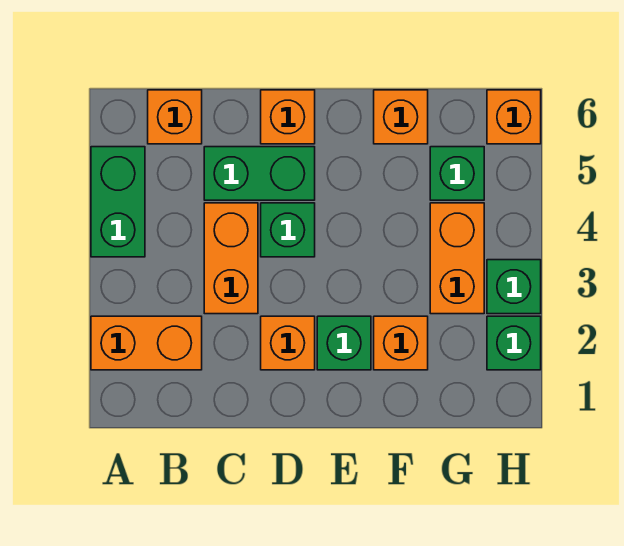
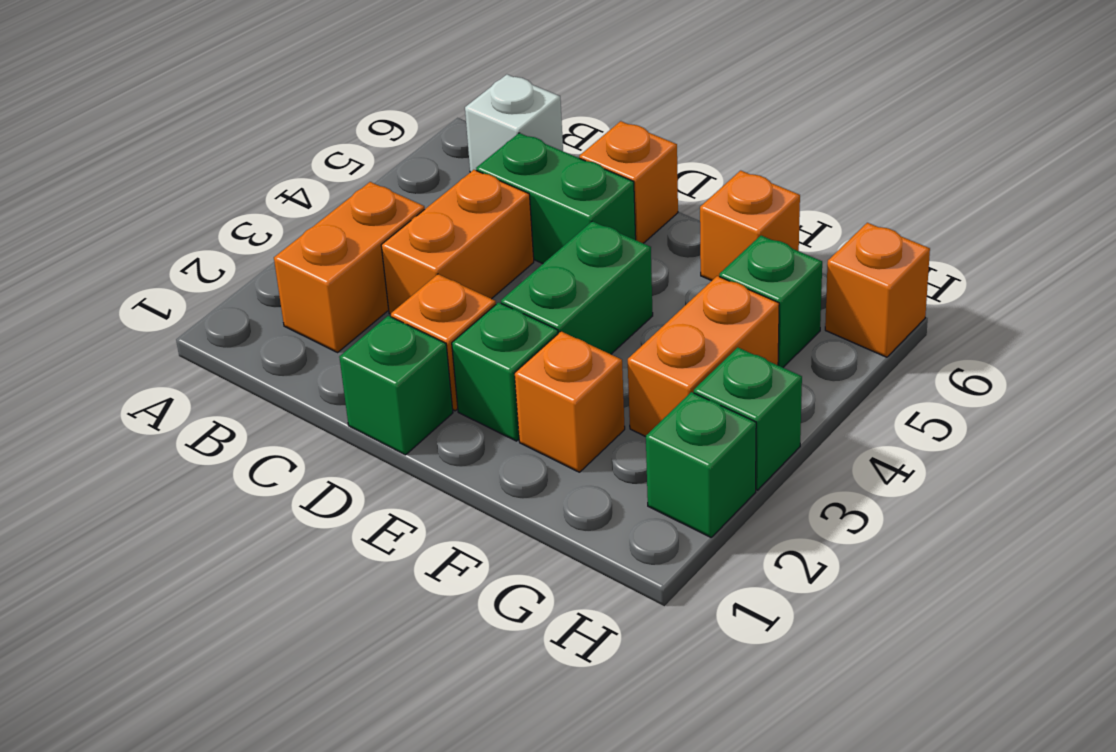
orange brick A2:B2 level 1 -> orange brick B2:B3 level 1
green brick A4:A5 level 1 -> green brick E3:E4 level 1
orange brick B6 level 1 -> white brick B6 level 1
green brick D4 level 1 -> green brick D1 level 1

